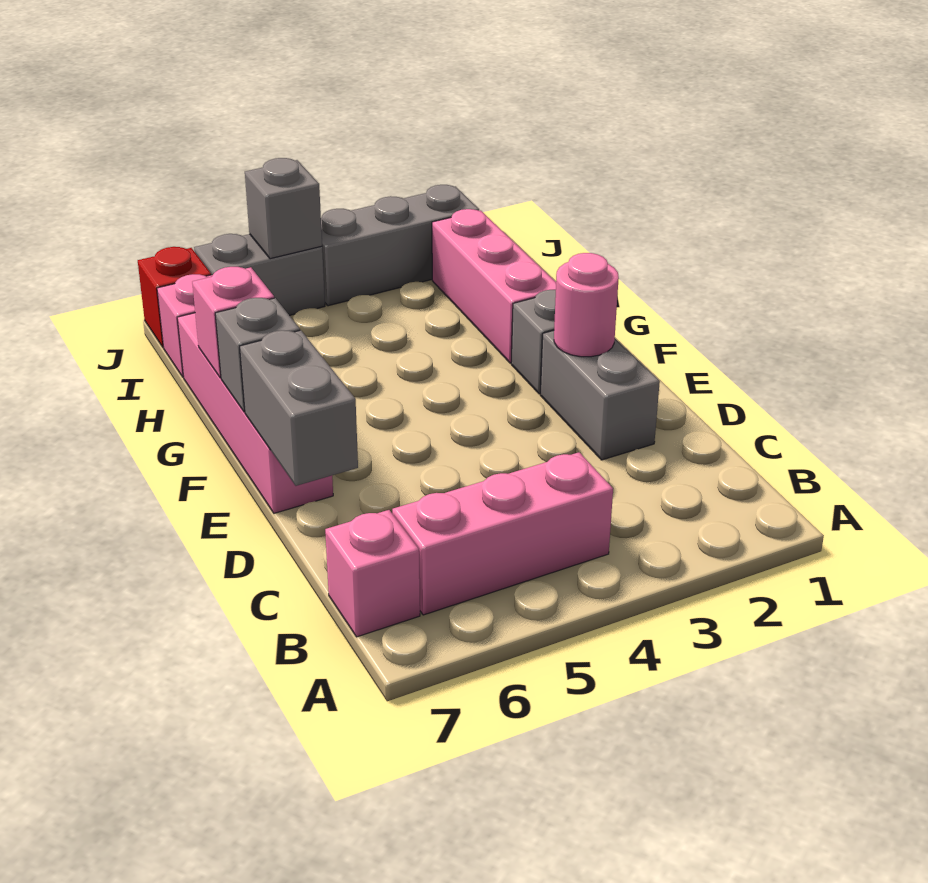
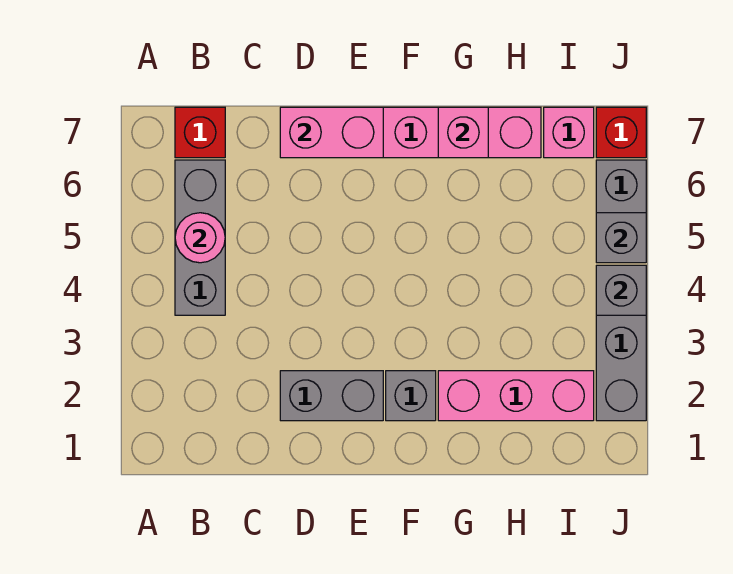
pink brick B4:B6 level 1 -> grey brick B4:B6 level 1
pink brick B7 level 1 -> red brick B7 level 1
grey brick D7:E7 level 2 -> pink brick D7:E7 level 2
pink round brick E2 level 2 -> pink round brick B5 level 2
grey brick F7 level 2 -> grey brick J4 level 2

